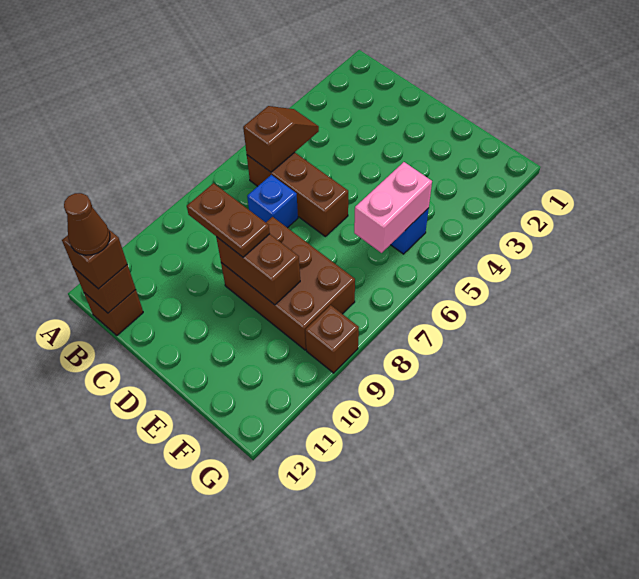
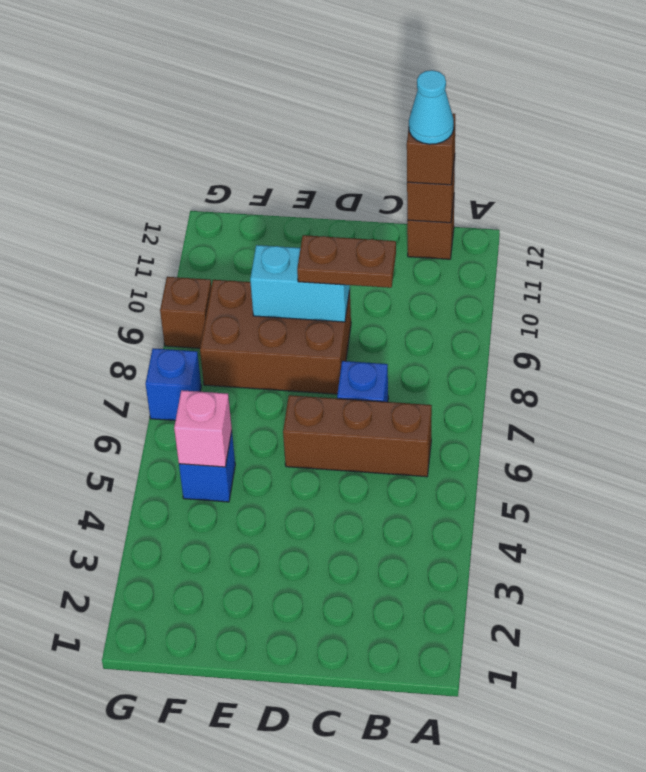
brown slope B5:B6 level 2 top 6 -> none
brown cone B12 level 4 -> cyan cone B12 level 4
brown brick D9:E9 level 2 -> cyan brick D9:E9 level 2
pink brick F5:F6 level 2 -> pink brick F5 level 2
none -> blue brick G7 level 1

